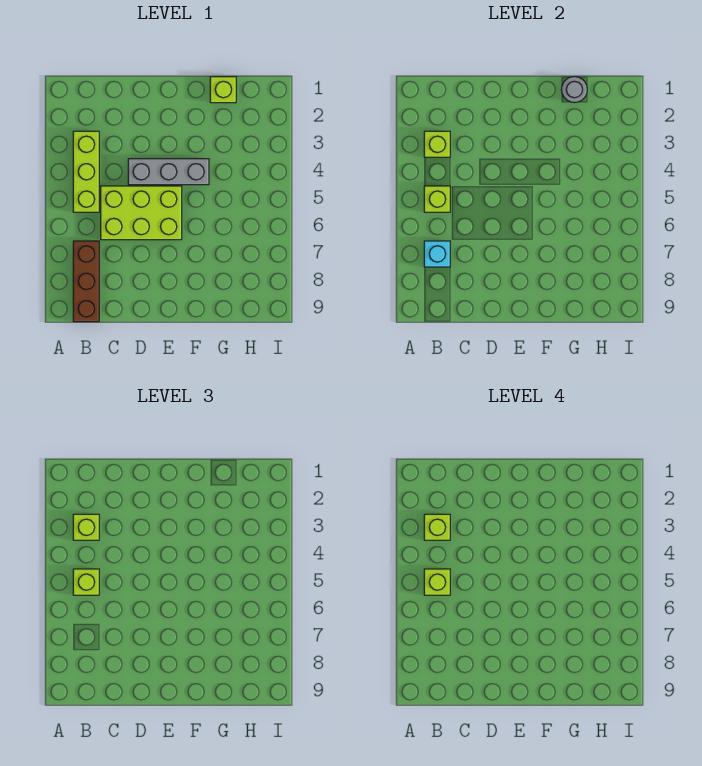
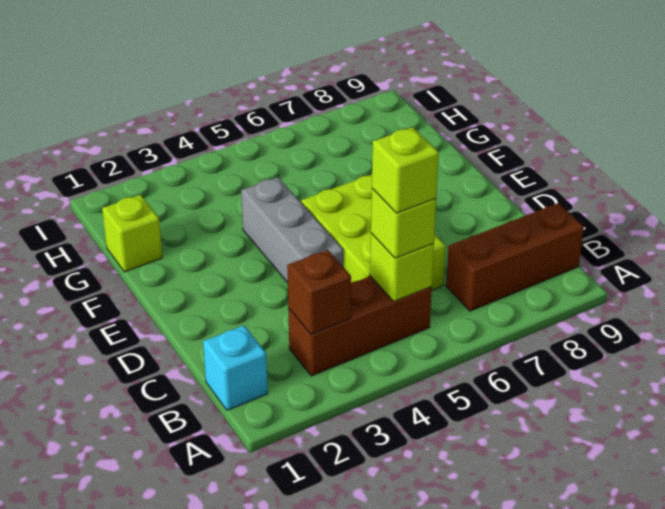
lime brick B3:B5 level 1 -> brown brick B3:B5 level 1
lime brick B3 level 2 -> brown brick B3 level 2
lime brick B3 level 3 -> none
lime brick B3 level 4 -> none
cyan brick B7 level 2 -> cyan brick B1 level 1
grey round brick G1 level 2 -> none

